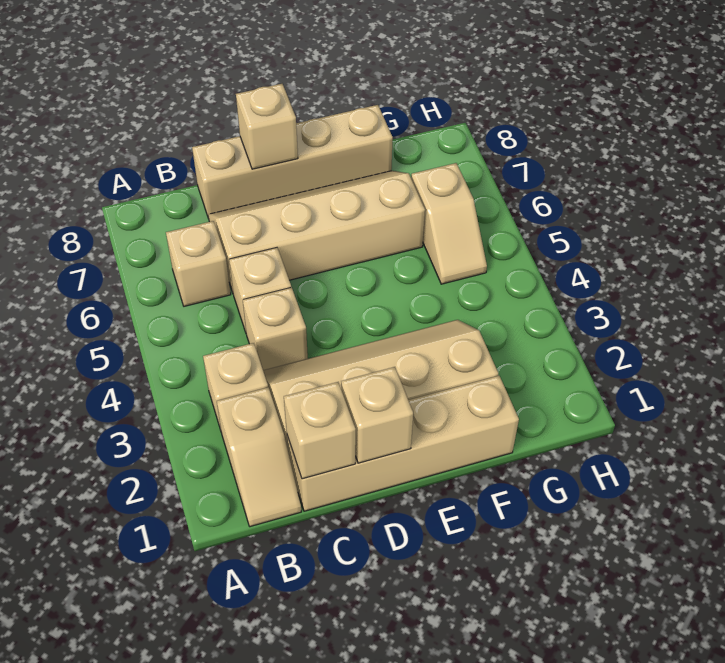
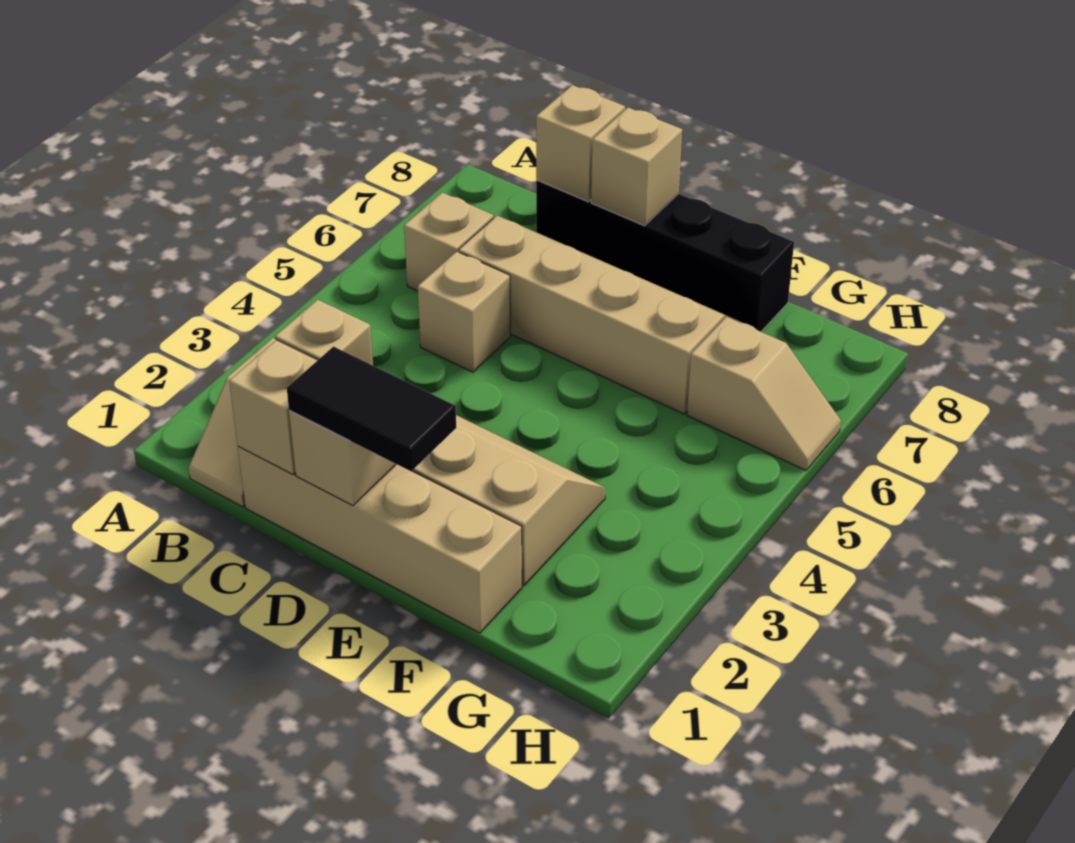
tan brick C4 level 1 -> tan brick C8 level 2
tan brick C8:F8 level 1 -> black brick C8:F8 level 1
none -> black tile D1:E1 level 3
tan slope G5:G6 level 1 top 6 -> tan slope G6:H6 level 1 top G

